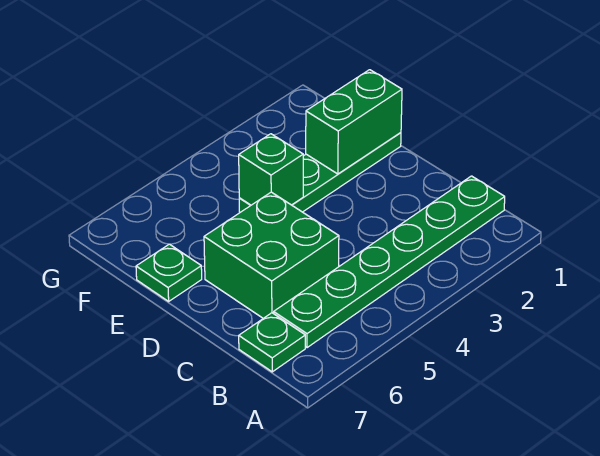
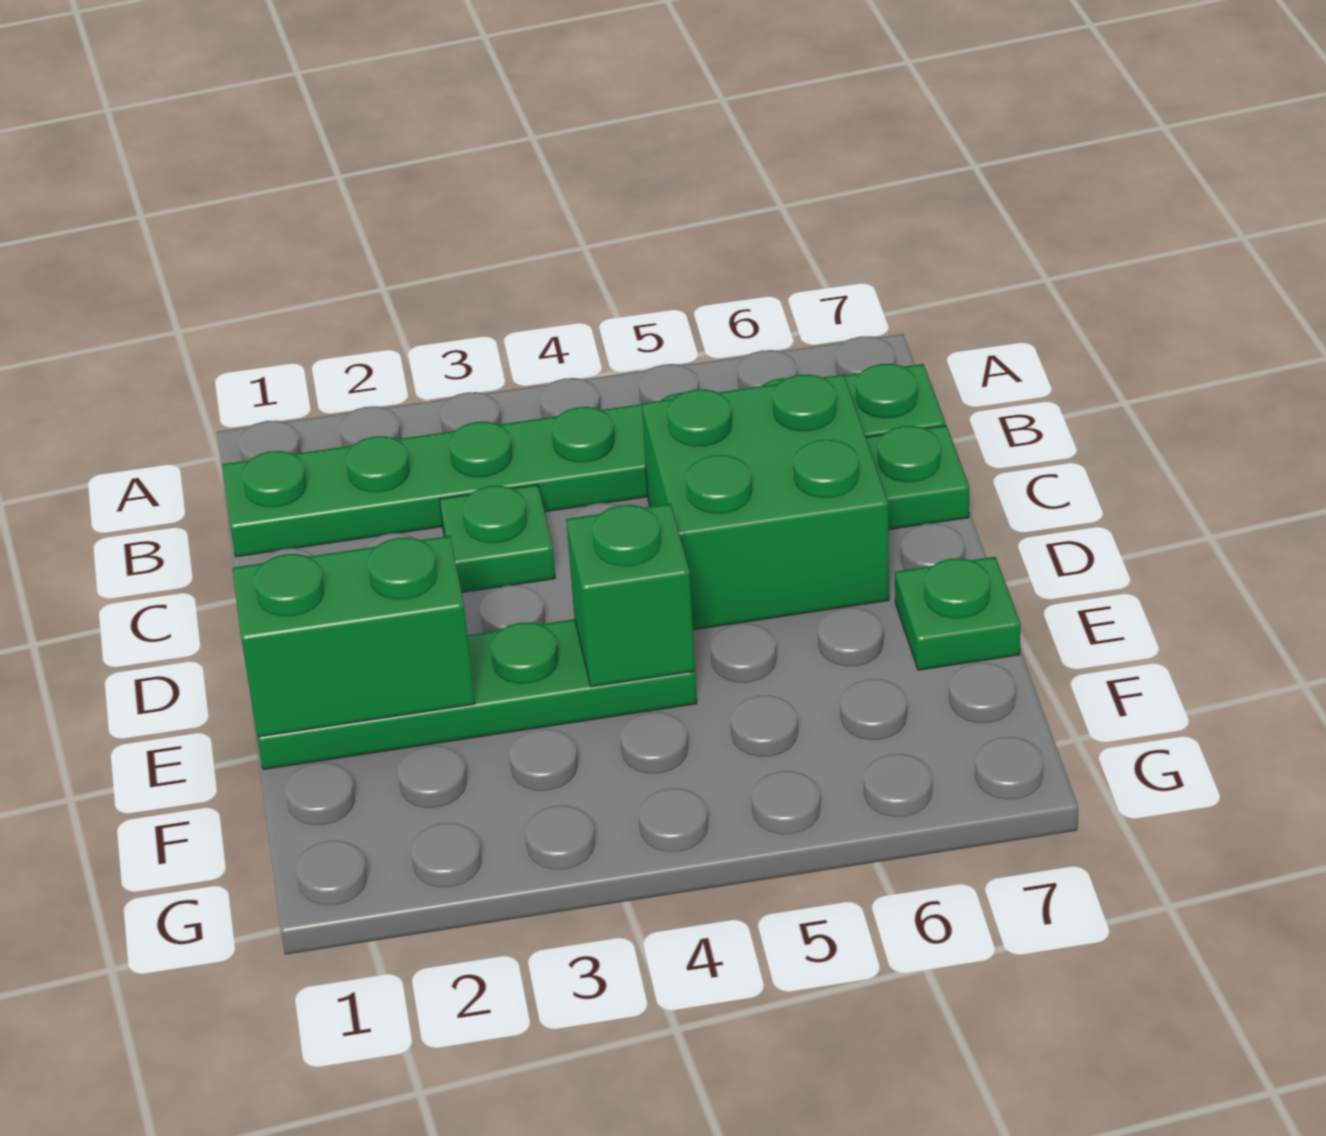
none -> green plate C3 level 1
none -> green plate C7 level 1

